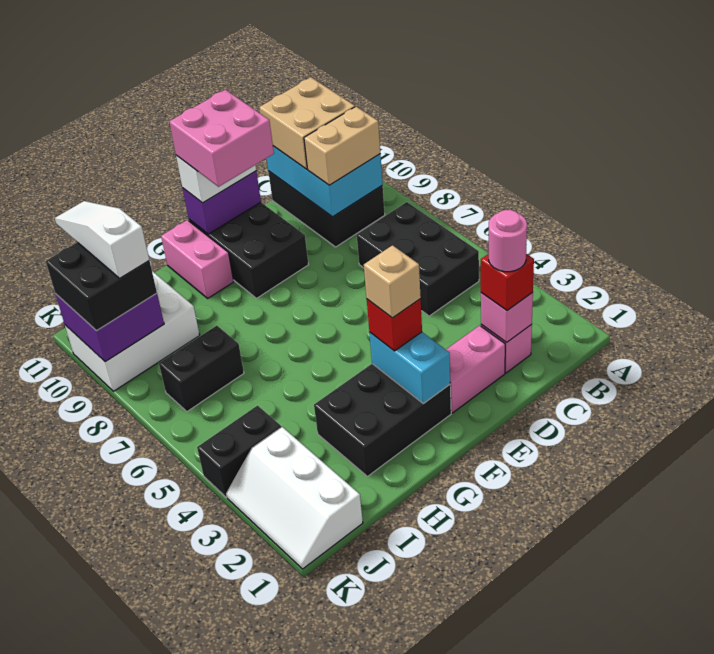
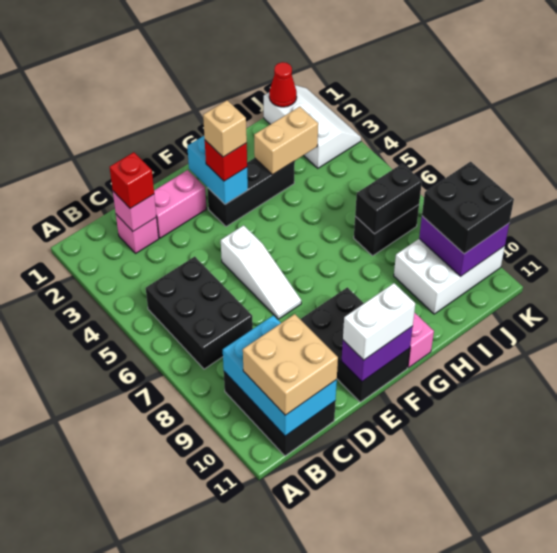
tan brick B9:C9 level 3 -> tan brick H3:I3 level 2
pink round brick C2 level 4 -> none
pink brick E10:F11 level 4 -> none
black brick F2:H3 level 1 -> black brick F3:H3 level 1
none -> red cone J1 level 2
black brick J4:K4 level 1 -> black brick I7:J7 level 2
white slope J9:J11 level 4 top 9 -> white slope E5:E7 level 1 top 5

